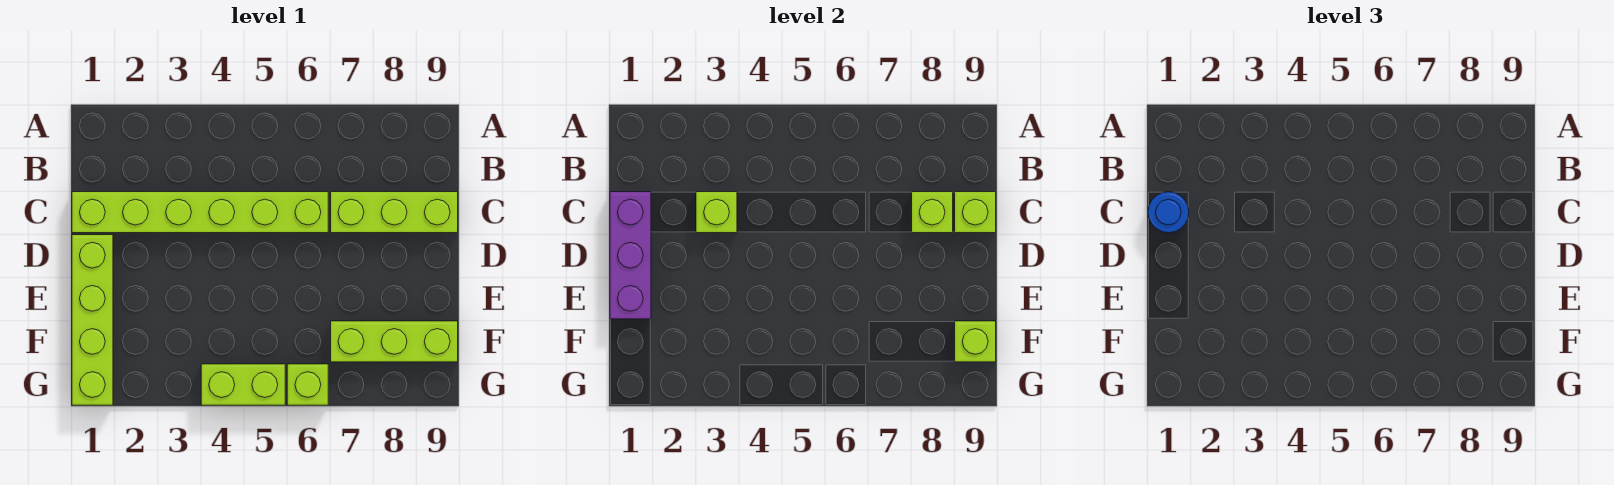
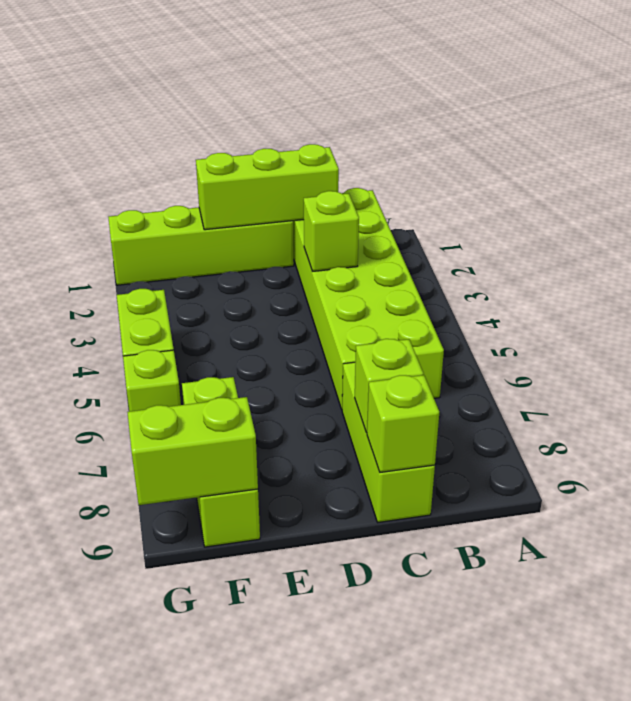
lime brick C1:C6 level 1 -> lime brick B1:C6 level 1
purple brick C1:E1 level 2 -> lime brick C1:E1 level 2
blue round brick C1 level 3 -> none
lime brick F9 level 2 -> lime brick F9:G9 level 2

